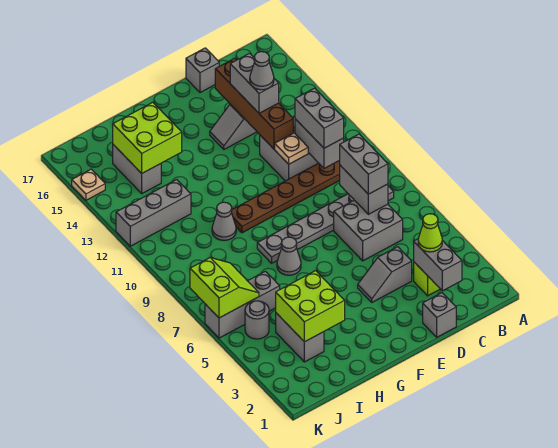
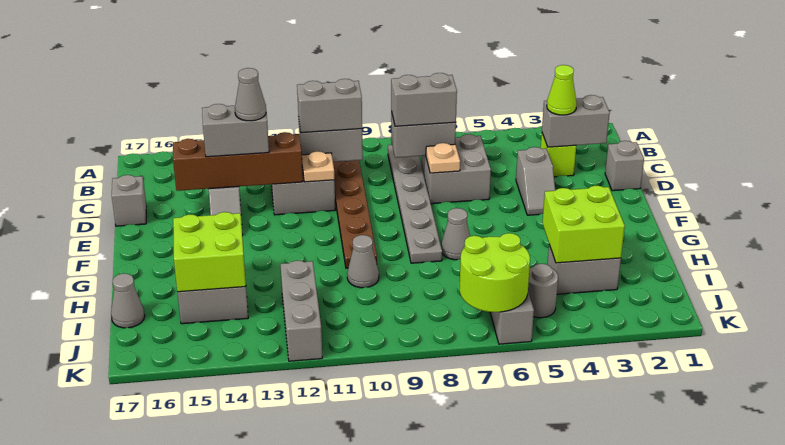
none -> grey cone I17 level 1
lime slope J6:K7 level 2 top K -> lime round brick J6:K7 level 2
tan plate K15 level 1 -> tan plate D7 level 2

